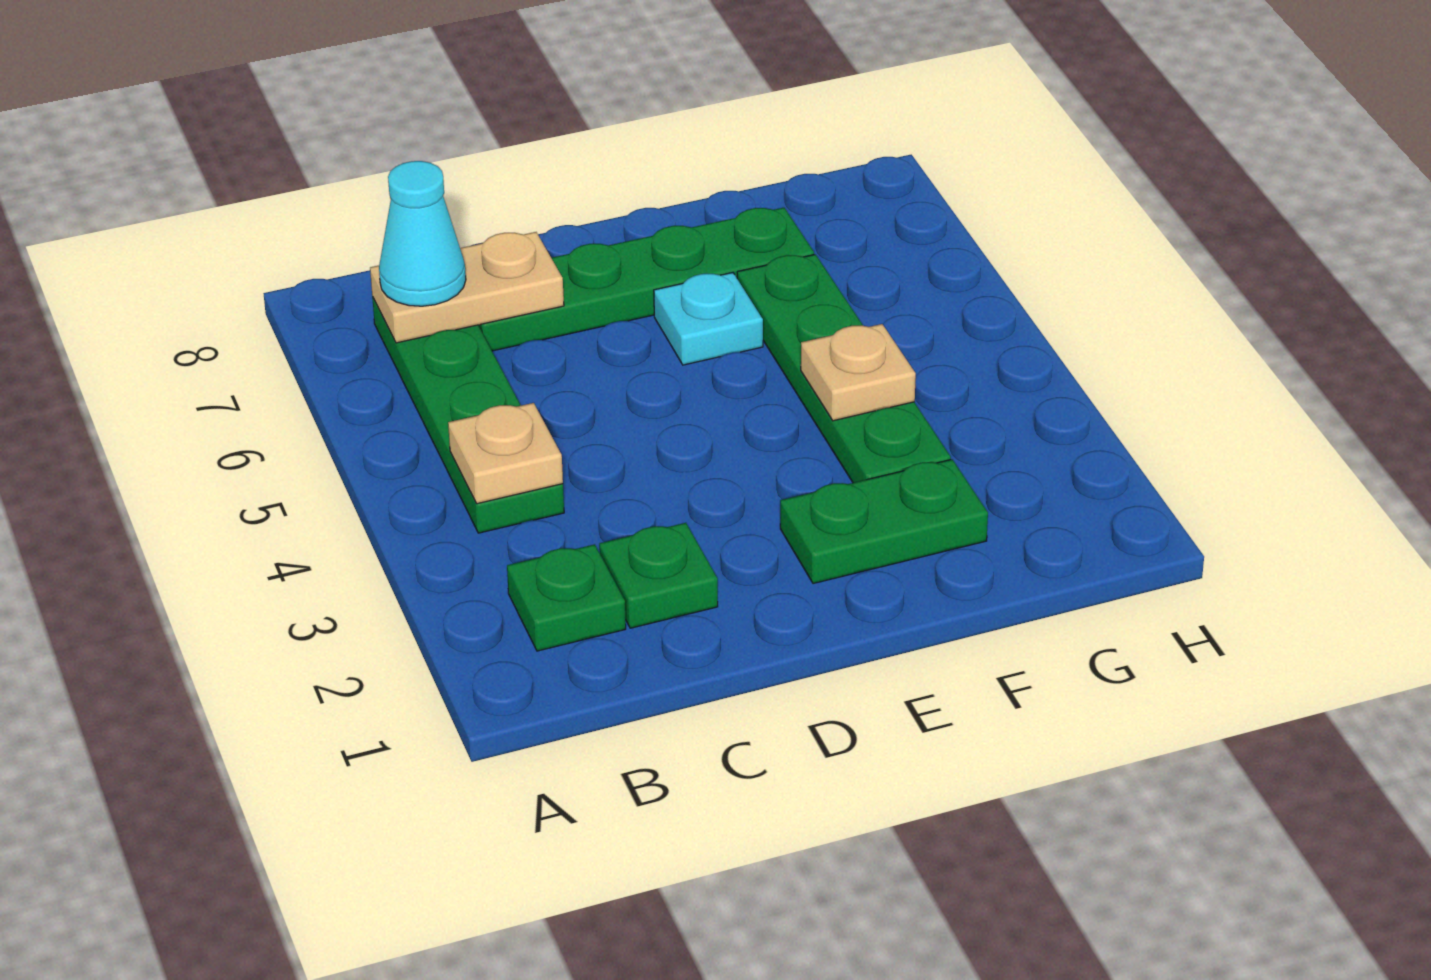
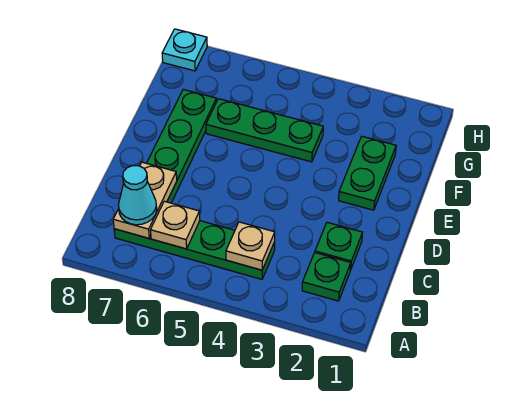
cyan plate E6 level 1 -> cyan plate H8 level 1
green plate F3:F6 level 1 -> green plate F4:F6 level 1
tan plate F4 level 2 -> tan plate B6 level 2

